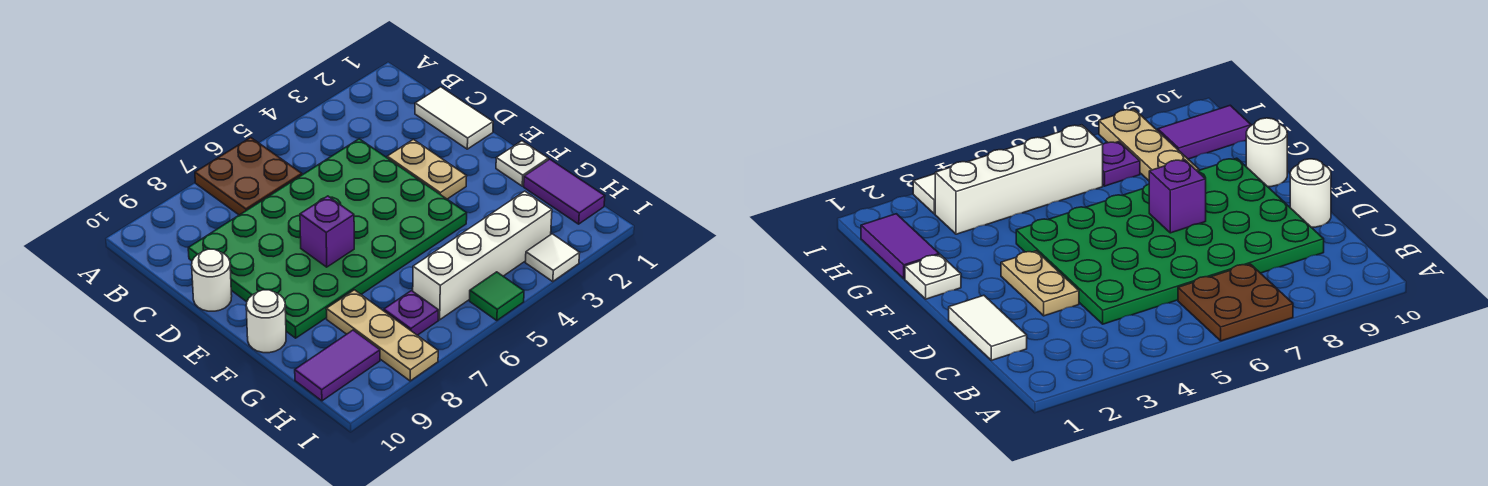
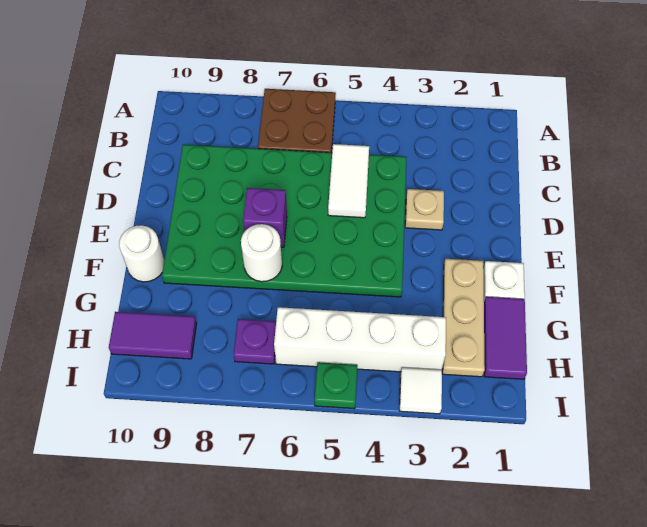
white tile C1:D1 level 1 -> white tile C5:D5 level 2
tan plate D3:E3 level 1 -> tan plate D3 level 1
white round brick D10 level 1 -> white round brick F7 level 2
tan plate G8:I8 level 1 -> tan plate F2:H2 level 1
green tile I5 level 1 -> green plate I5 level 1

